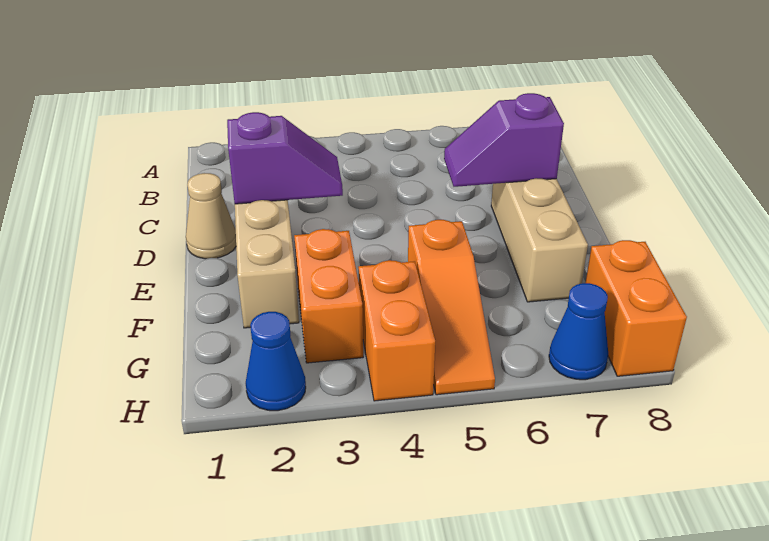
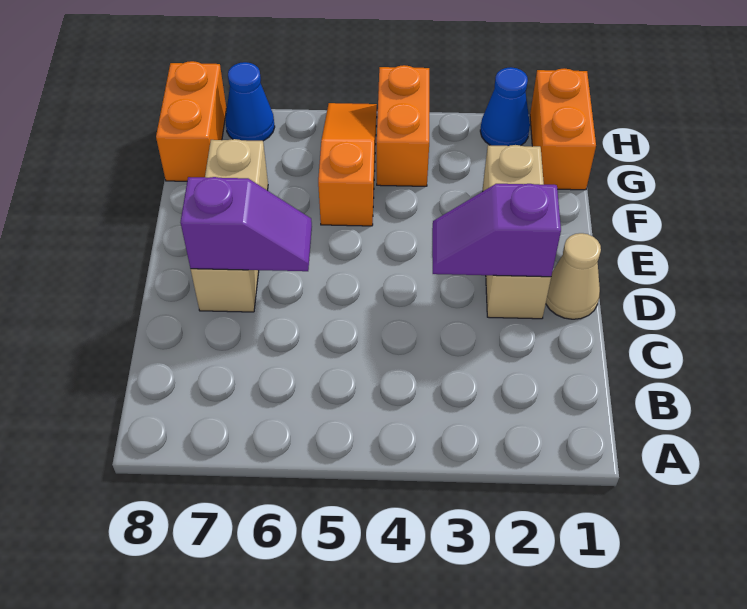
orange brick F3:G3 level 1 -> orange brick G1:H1 level 1

